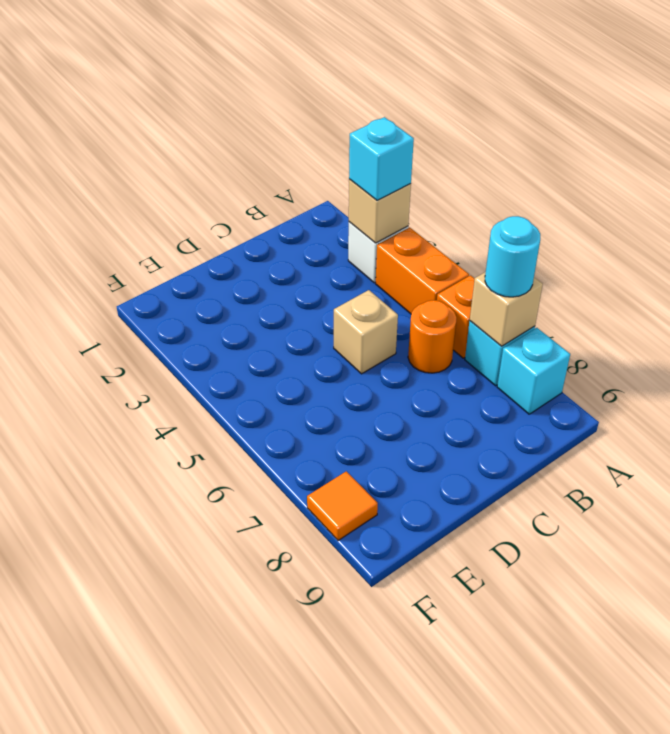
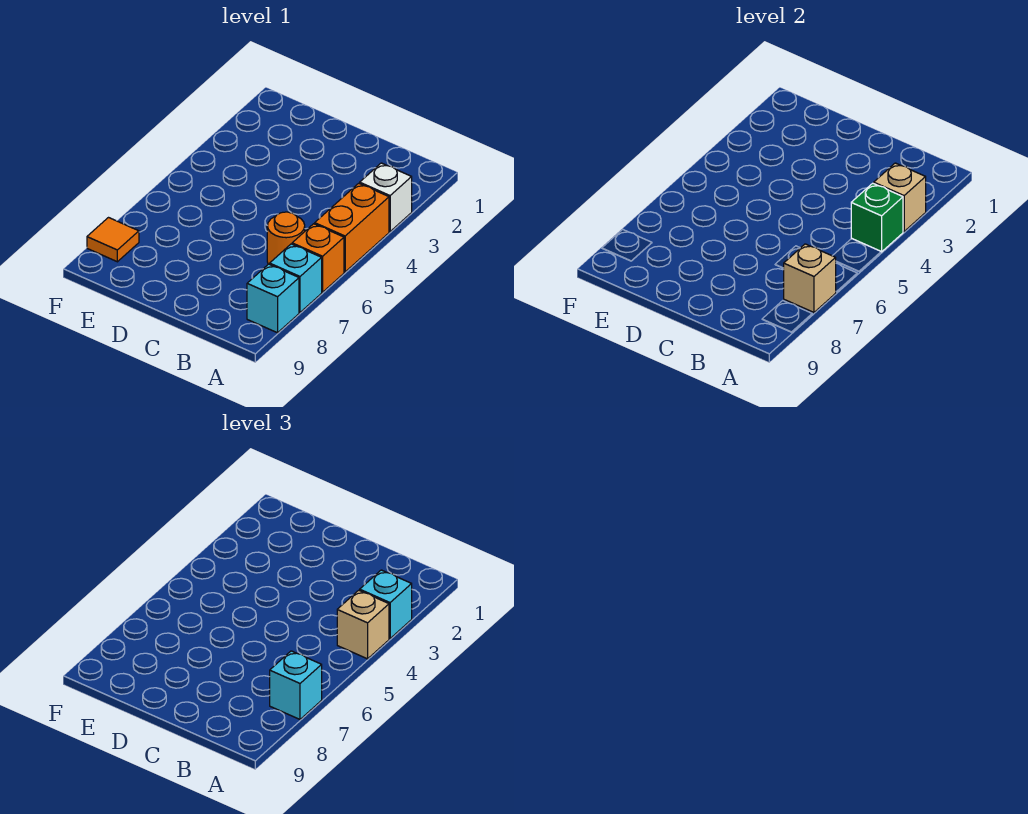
none -> green brick A4 level 2
cyan round brick A7 level 3 -> cyan brick A7 level 3
tan brick C5 level 1 -> tan brick A4 level 3

